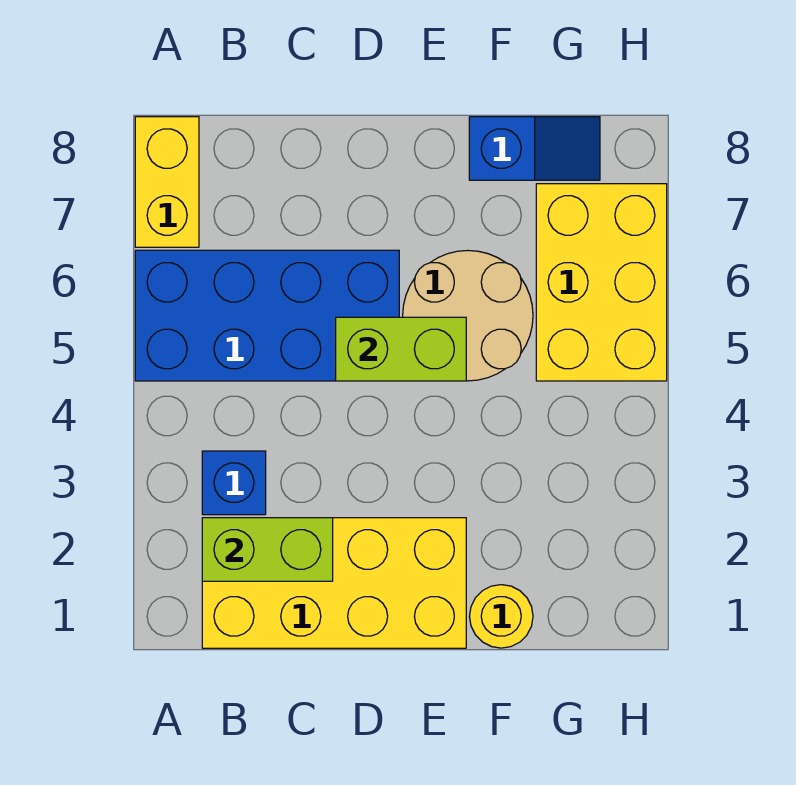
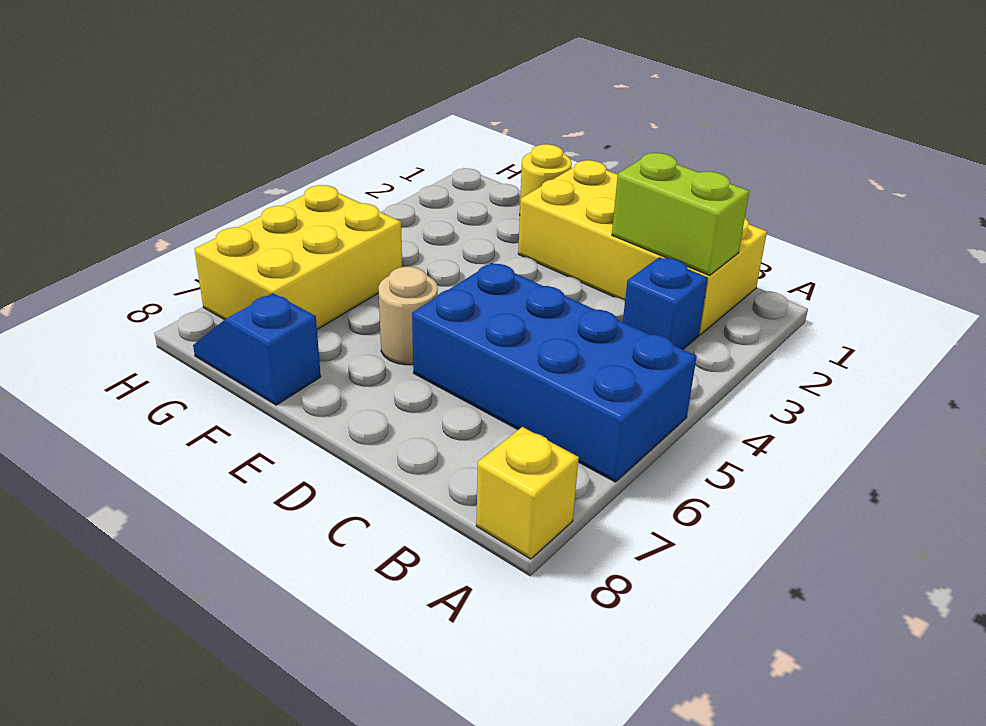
yellow brick A7:A8 level 1 -> yellow brick A8 level 1
lime brick D5:E5 level 2 -> none
tan round brick E5:F6 level 1 -> tan round brick E6 level 1

